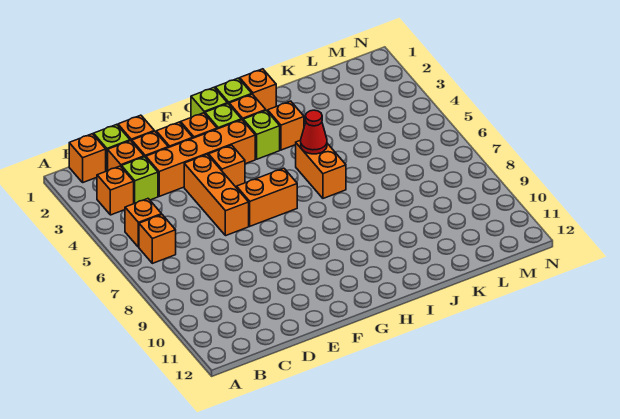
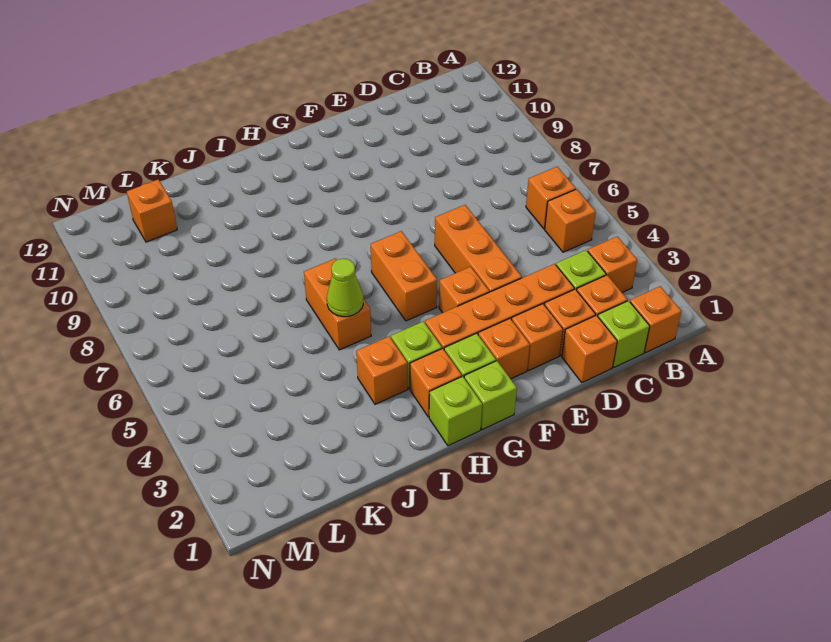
orange brick F6:G6 level 1 -> orange brick G5:G6 level 1
orange brick I1 level 1 -> orange brick L11 level 1
red cone I5 level 2 -> lime cone I5 level 2

